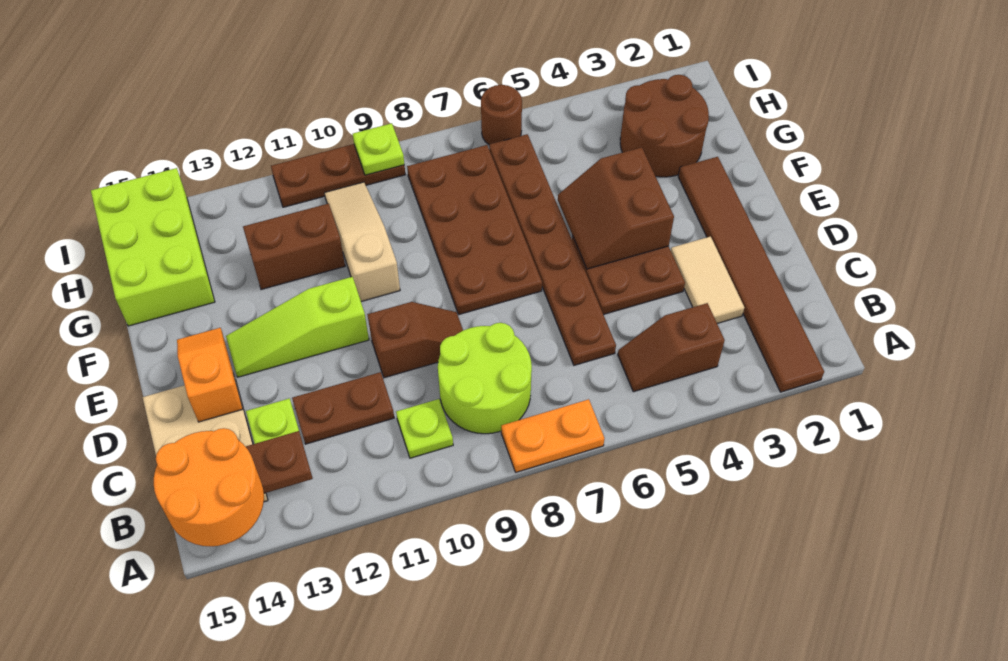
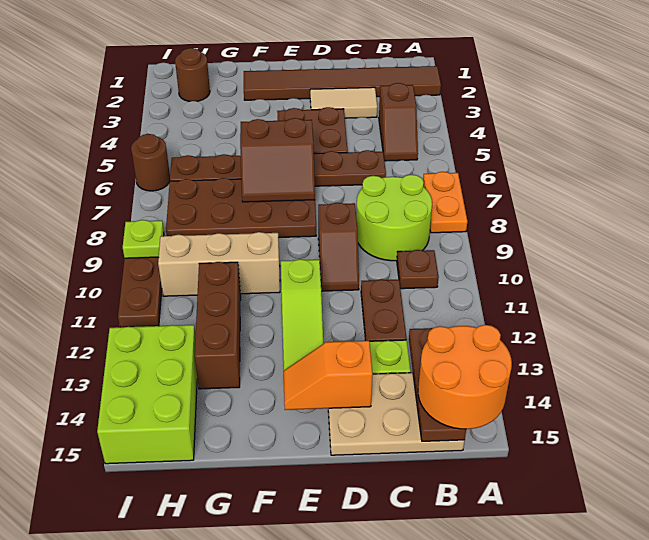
lime plate B10 level 1 -> brown plate B10 level 1
brown slope D9:D10 level 1 top 10 -> brown slope D9:D10 level 1 top 9
brown slope E4:F5 level 2 top 4 -> brown slope E6:F7 level 2 top 6
tan slope F10:H10 level 1 top F -> tan brick F10:H10 level 1
brown round brick G2:H3 level 1 -> brown round brick H2 level 1
brown brick G11:G12 level 1 -> brown brick G11:G13 level 1
lime brick G14:I15 level 1 -> lime brick H13:I15 level 1

